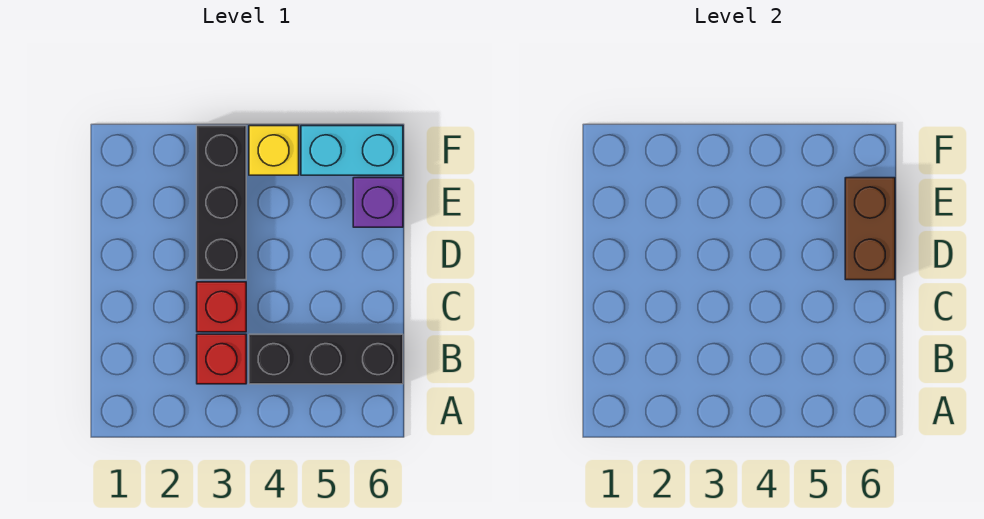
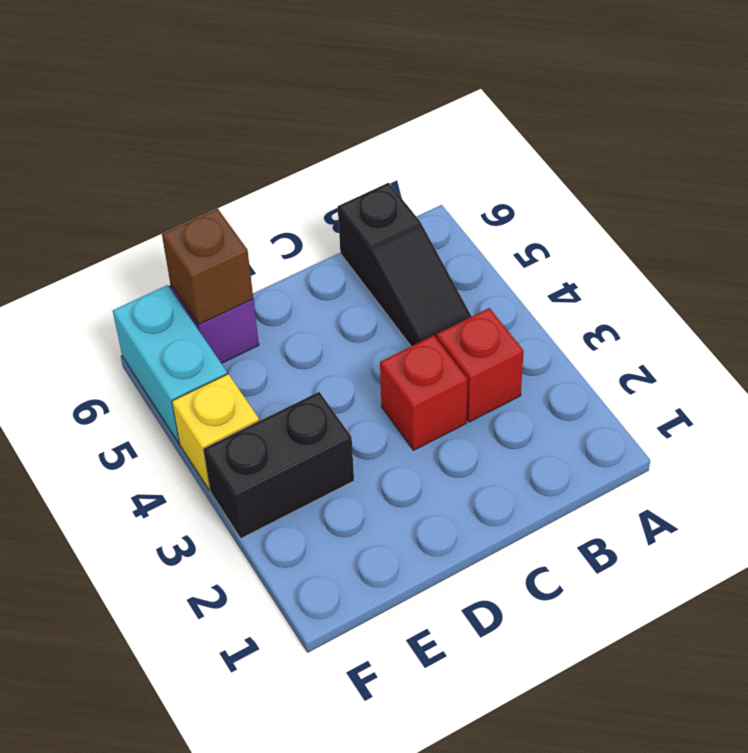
black brick B4:B6 level 1 -> black slope B4:B6 level 1 top 6
black brick D3:F3 level 1 -> black brick E3:F3 level 1
brown brick D6:E6 level 2 -> brown brick E6 level 2

